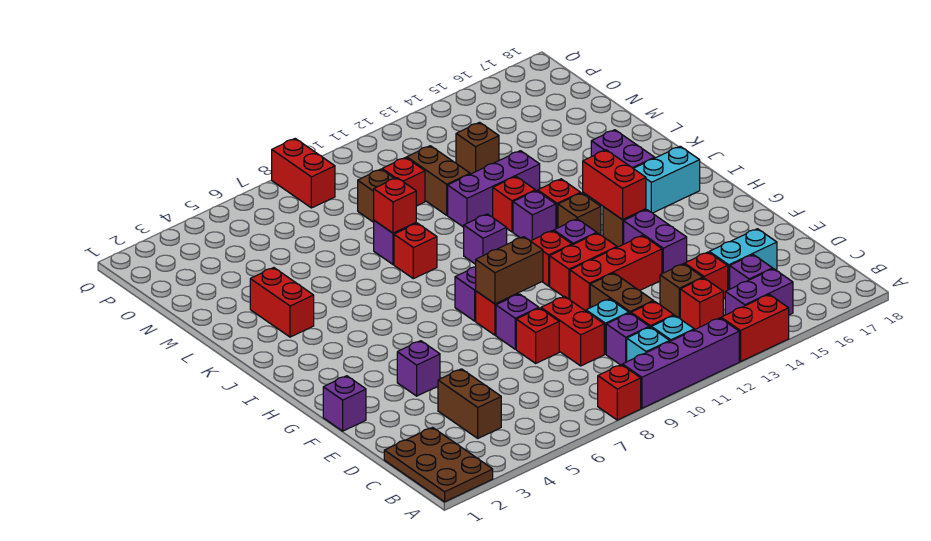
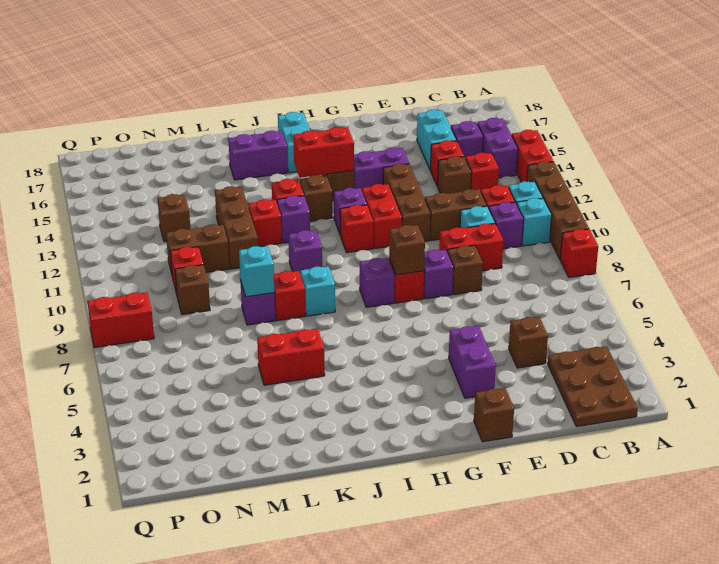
brown plate A1:C2 level 1 -> brown plate B1:C3 level 1
purple brick A9:A12 level 1 -> brown brick A9:A12 level 1
brown brick C4:D4 level 1 -> brown brick D4 level 1
red brick E8 level 1 -> brown brick E8 level 1
purple brick F1 level 1 -> brown brick F1 level 1
purple brick F4 level 1 -> purple brick F3:F4 level 1
red brick F11:F13 level 1 -> brown brick F11:F13 level 1
brown brick G8:G9 level 2 -> brown brick G8 level 2
none -> cyan brick J8 level 1
red brick K3:L3 level 1 -> red brick K5:L5 level 1
red brick L8 level 2 -> cyan brick L8 level 2
purple brick L11:L13 level 1 -> brown brick L11:L13 level 1

